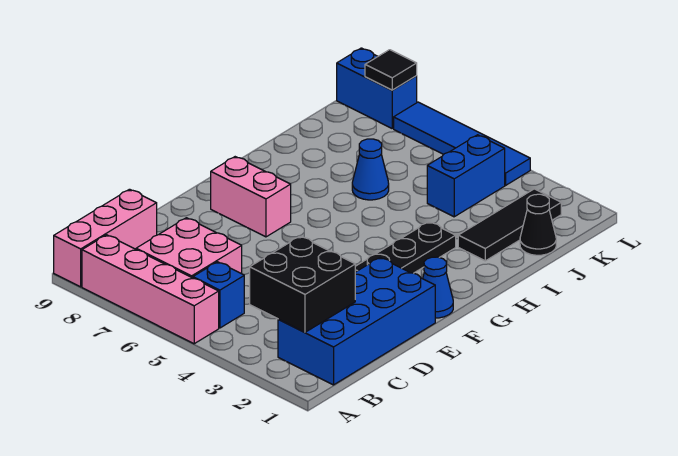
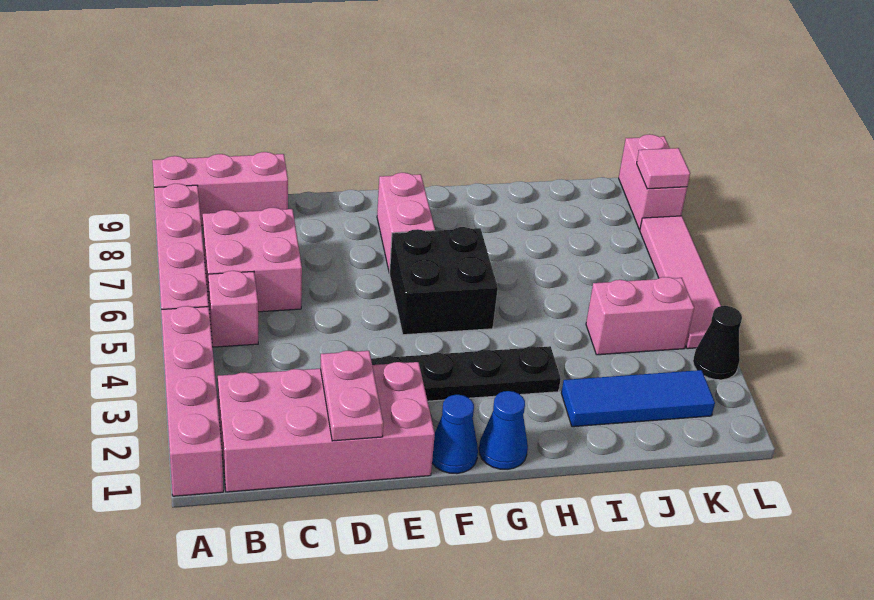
none -> pink brick A1:A4 level 1
blue brick B1:E2 level 1 -> pink brick B1:E2 level 1
black brick B2:C3 level 2 -> black brick F5:G6 level 1
blue brick B5 level 1 -> pink brick B5 level 1
none -> pink plate D1:D2 level 2
black tile I2:K2 level 1 -> blue tile I2:K2 level 1
blue cone I6 level 1 -> blue cone G1 level 1
black cone J1 level 1 -> black cone L3 level 1
blue brick J4:K4 level 1 -> pink brick J4:K4 level 1
blue tile L4:L7 level 1 -> pink tile L4:L7 level 1
blue brick L8:L9 level 1 -> pink brick L8:L9 level 1
black tile L8 level 2 -> pink tile L8 level 2

